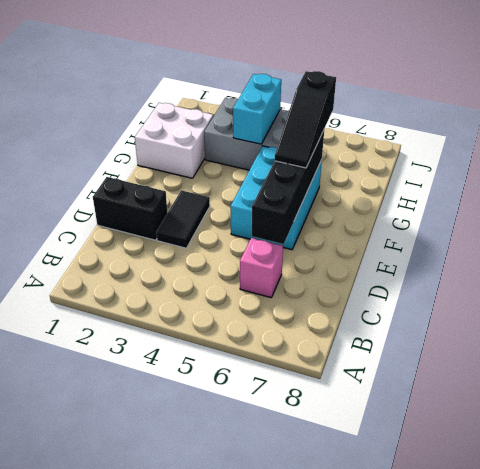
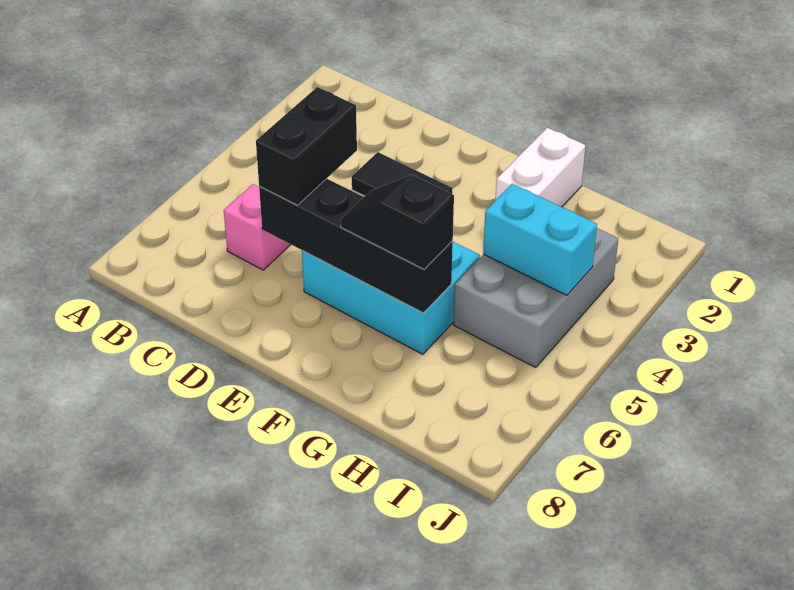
black brick D1:D2 level 1 -> black brick D5:D6 level 3
black slope F6:H6 level 3 top H -> black slope F6:G6 level 3 top G
white brick G1:H2 level 1 -> white brick G1:G2 level 1

